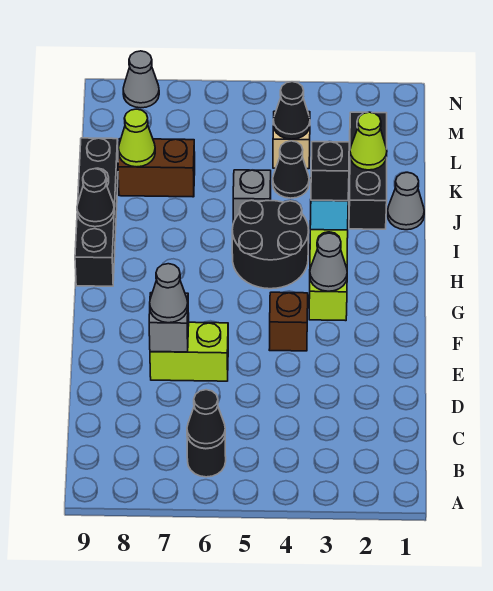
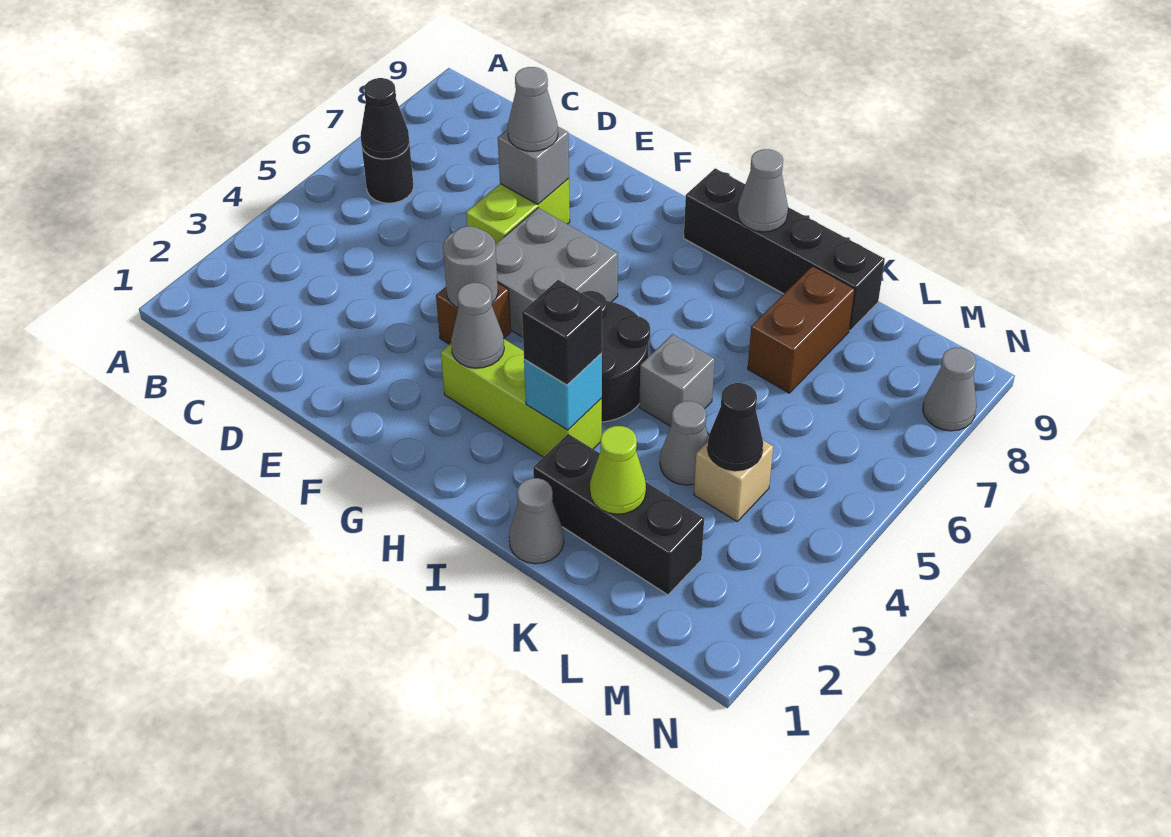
none -> grey round brick F4 level 2
none -> grey brick F5:G6 level 1
black cone I9 level 2 -> grey cone I9 level 2
black cone K4 level 1 -> grey cone K4 level 1
lime cone K8 level 2 -> none

